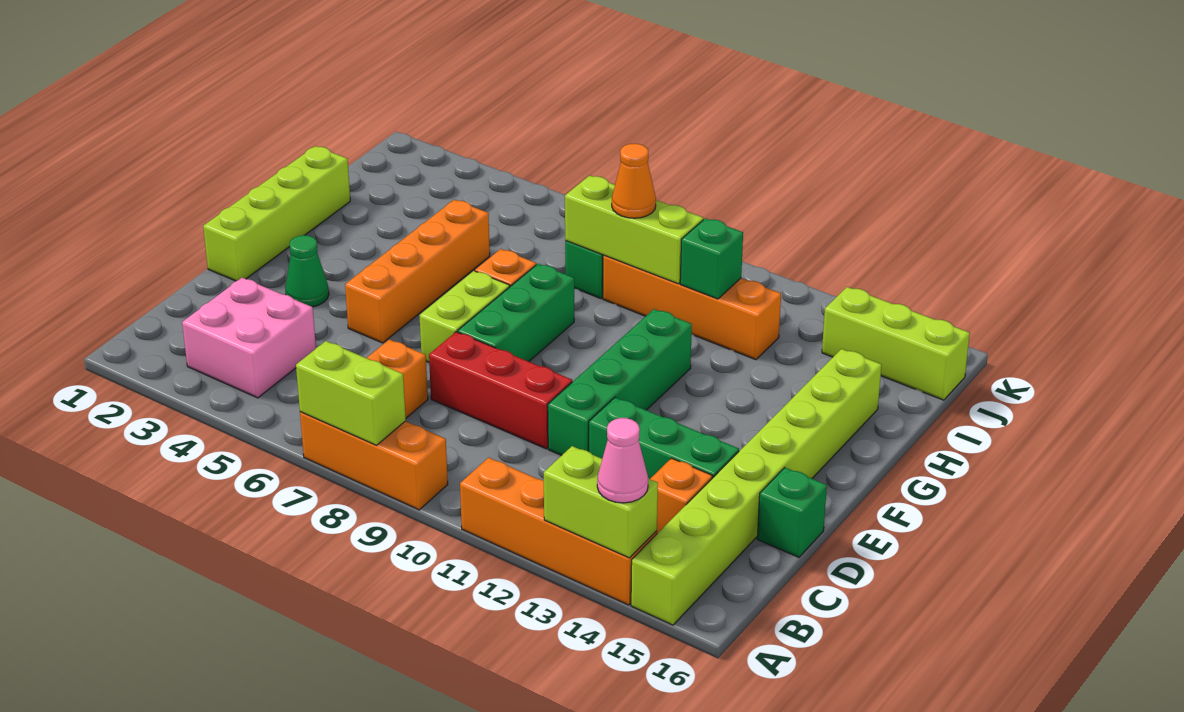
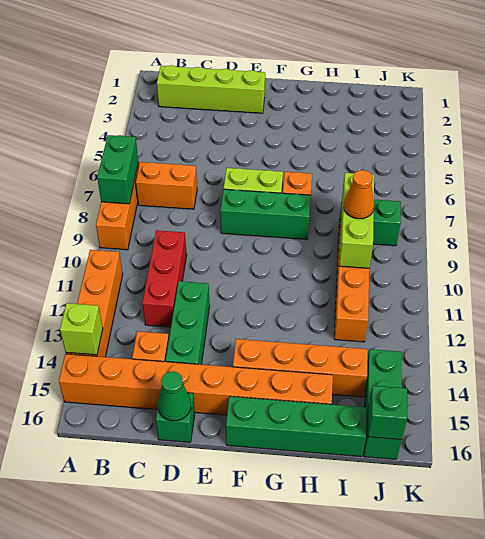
lime brick A7:A8 level 2 -> green brick A7:A8 level 2
lime brick A13:A14 level 2 -> lime brick A14 level 2
pink cone A14 level 3 -> none
lime brick A15:H15 level 1 -> orange brick A15:H15 level 1
pink brick B3:C4 level 1 -> none
red brick D8:D10 level 1 -> red brick C10:C12 level 1
green brick D11:G11 level 1 -> green brick F16:I16 level 1
lime brick E1:H1 level 1 -> lime brick B2:E2 level 1
green cone E3 level 1 -> green cone D16 level 2
orange brick E5:H5 level 1 -> orange brick F14:I14 level 1
green brick I11 level 2 -> green brick J16 level 2
lime brick J14:J16 level 1 -> green brick J14:J16 level 1

